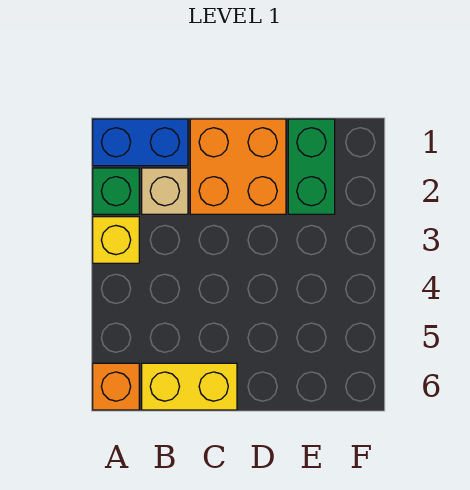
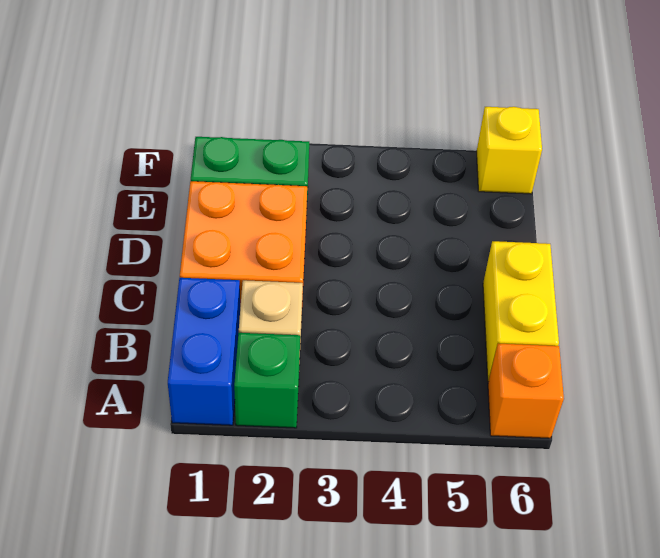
yellow brick A3 level 1 -> yellow brick F6 level 1

